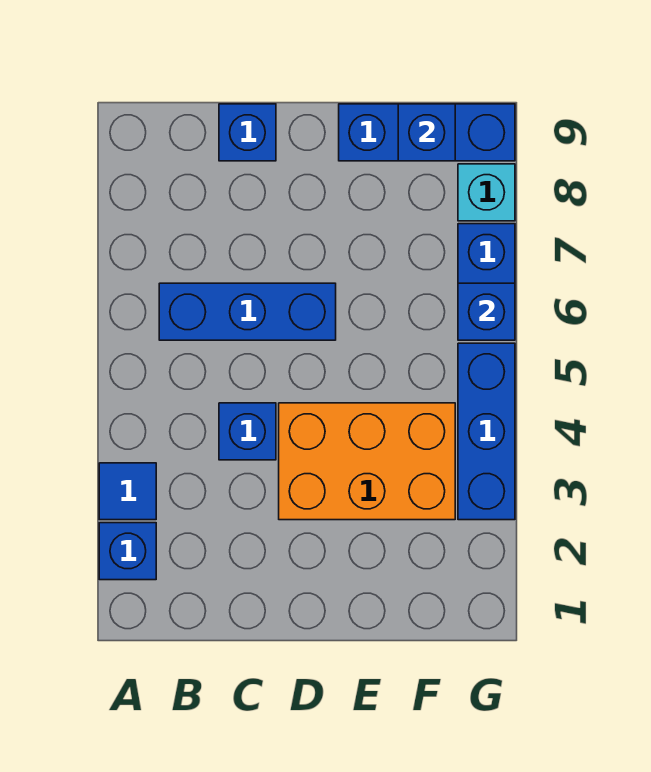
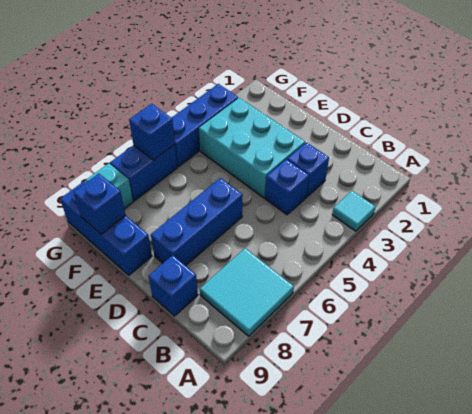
blue brick A2 level 1 -> blue brick C3 level 1
blue tile A3 level 1 -> cyan tile A3 level 1
none -> cyan tile A7:B8 level 1
blue brick B6:D6 level 1 -> blue brick D6:D8 level 1
orange brick D3:F4 level 1 -> cyan brick D3:F4 level 1

